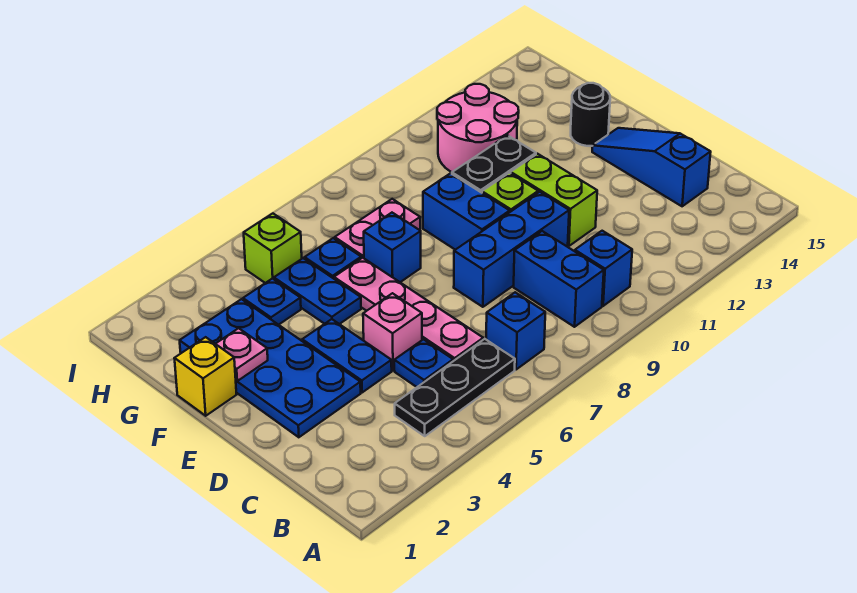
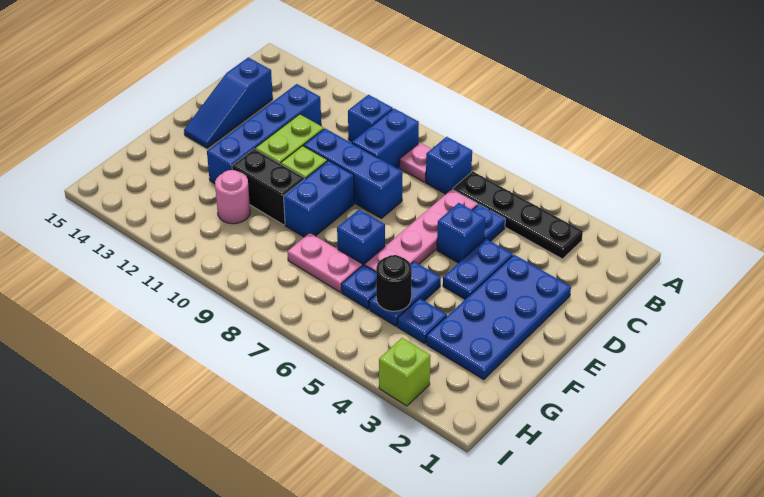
black plate B4:B6 level 1 -> black plate B3:B6 level 1
none -> blue brick C12:F12 level 1
pink brick D5 level 1 -> blue brick D5 level 1
yellow brick F1 level 1 -> none
pink plate F2 level 2 -> pink plate B8 level 1
black round brick F14 level 1 -> black round brick G5 level 2
pink round brick G11:H12 level 1 -> pink round brick G11 level 1
lime brick H5 level 1 -> lime brick I3 level 1

